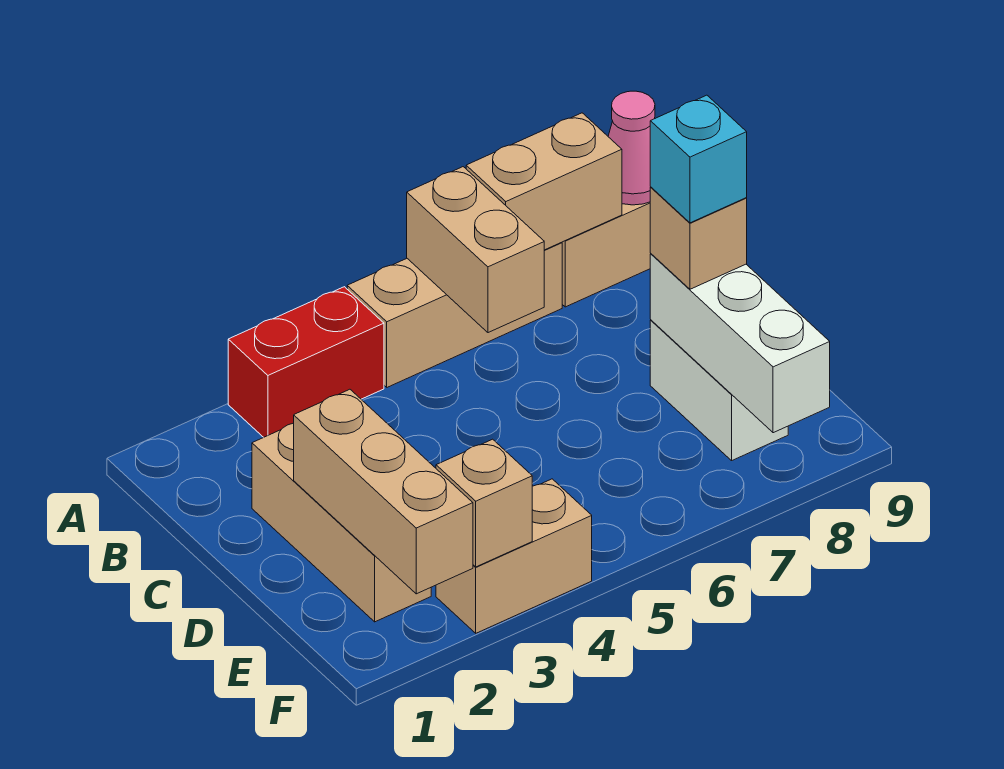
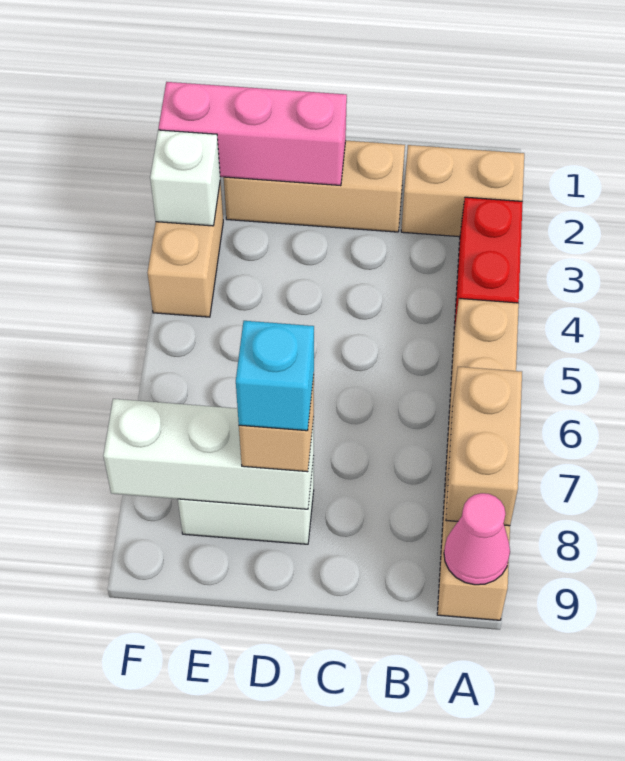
tan brick A6:B6 level 2 -> tan brick A2:B2 level 1
tan brick D2:F2 level 2 -> pink brick D2:F2 level 2
tan brick F3 level 2 -> white brick F3 level 2

